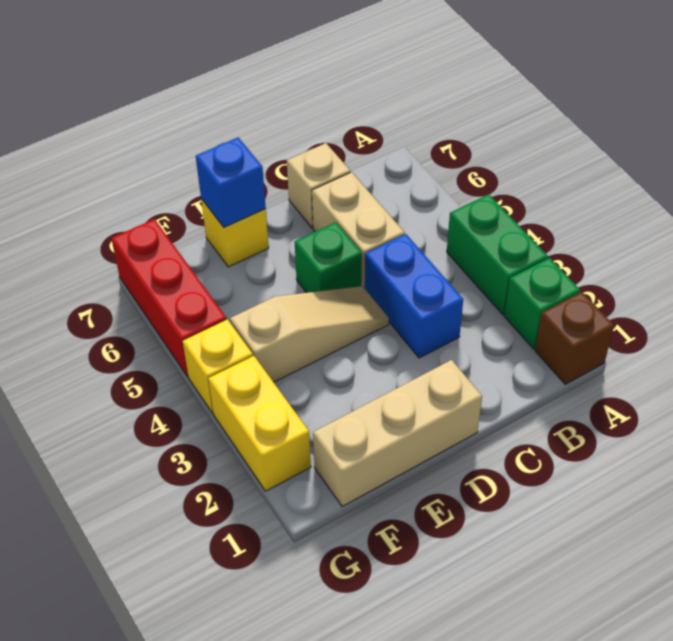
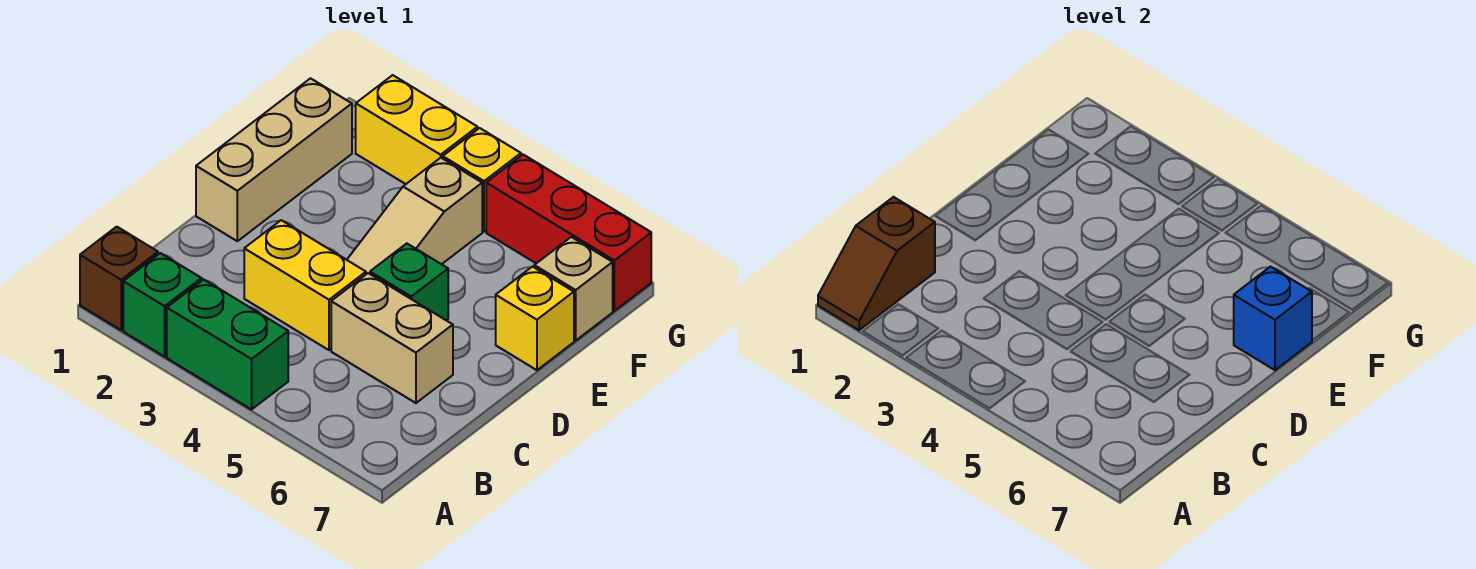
none -> brown slope A1:B1 level 2 top B
blue brick C3:C4 level 1 -> yellow brick C3:C4 level 1
tan brick C7 level 1 -> tan brick F7 level 1

